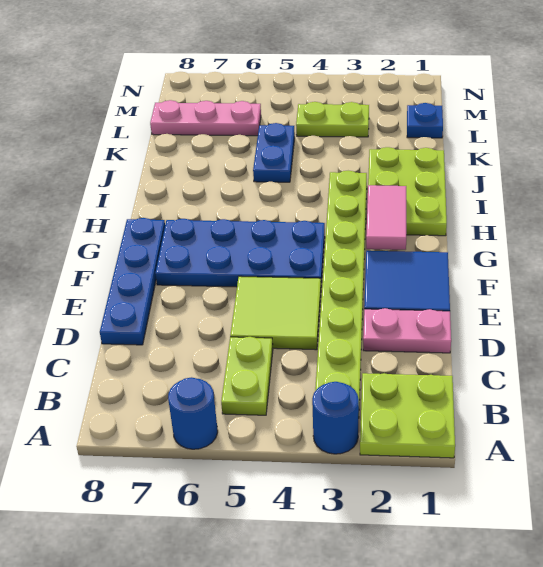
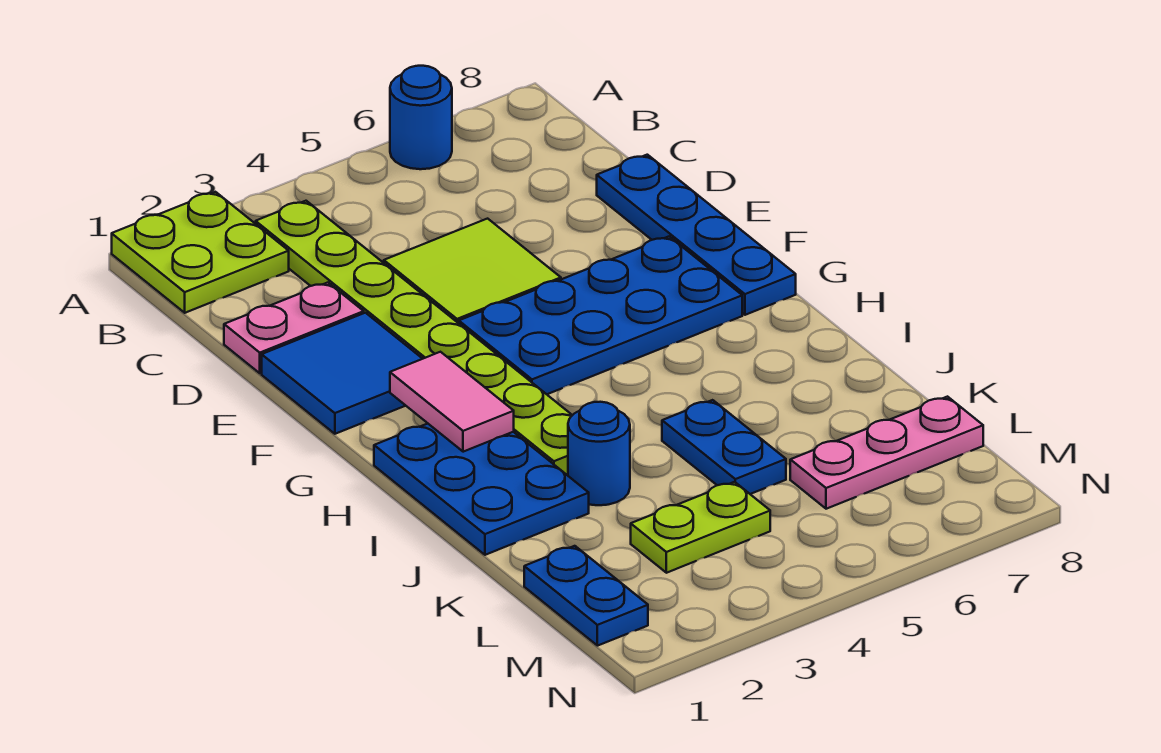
blue round brick A3 level 1 -> blue round brick J3 level 1
lime plate B5:C5 level 1 -> none
lime plate H1:J2 level 1 -> blue plate H1:J2 level 1
blue plate L1 level 1 -> blue plate L1:M1 level 1

